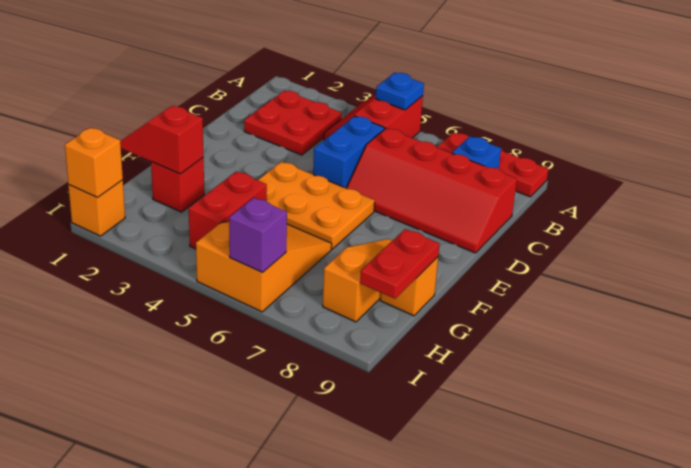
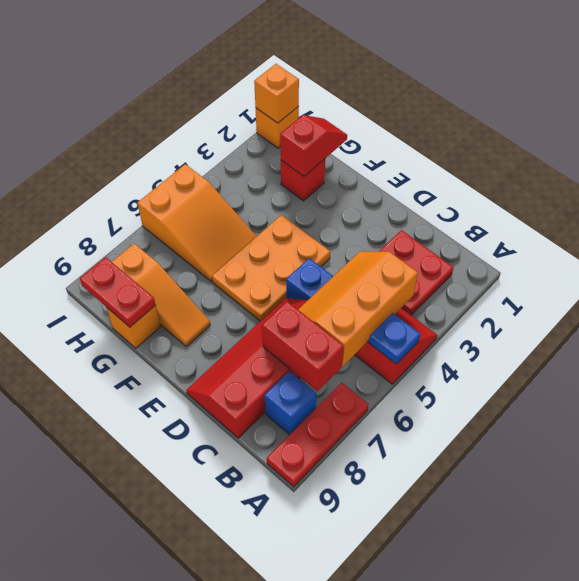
none -> orange slope B4:C6 level 2 top B
red brick G4:H4 level 1 -> red brick B7:C7 level 2
purple brick I6 level 2 -> none

